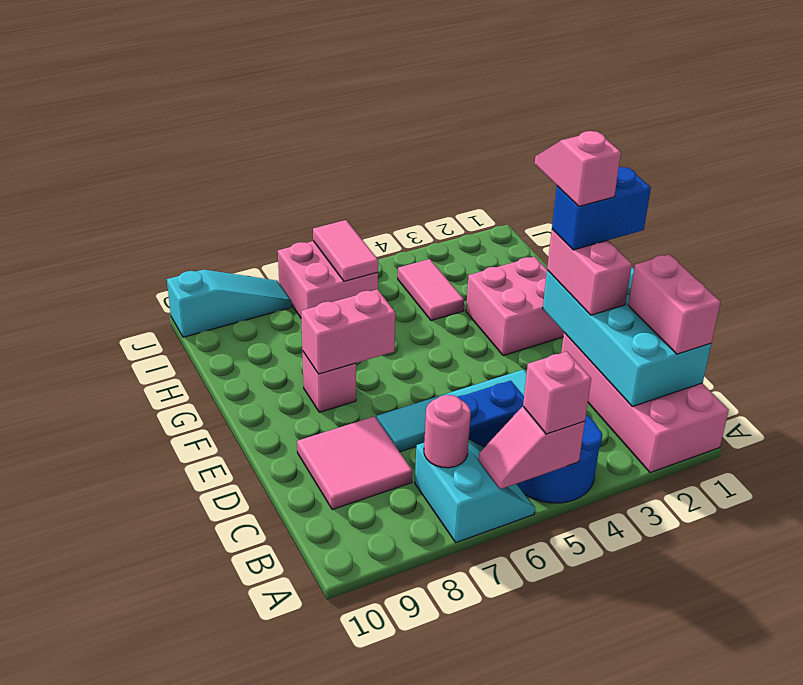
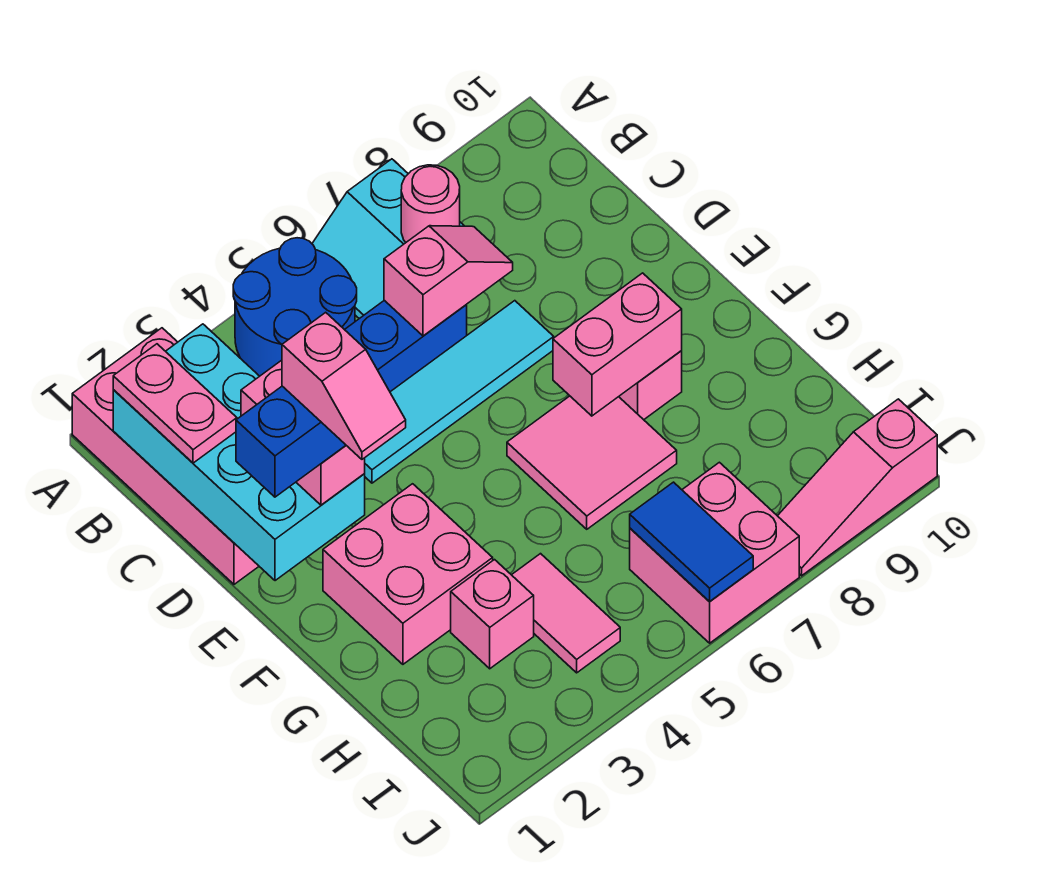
pink slope A5:A6 level 2 top 5 -> pink slope C6:C7 level 2 top 6
pink brick A5 level 3 -> pink brick H3 level 1
pink brick B1:C1 level 3 -> pink plate B1:C1 level 3
pink tile C8:D9 level 1 -> pink tile F6:G7 level 1
pink tile I6:J6 level 2 -> blue tile I6:J6 level 2
cyan slope J8:J10 level 1 top 10 -> pink slope J8:J10 level 1 top 10

